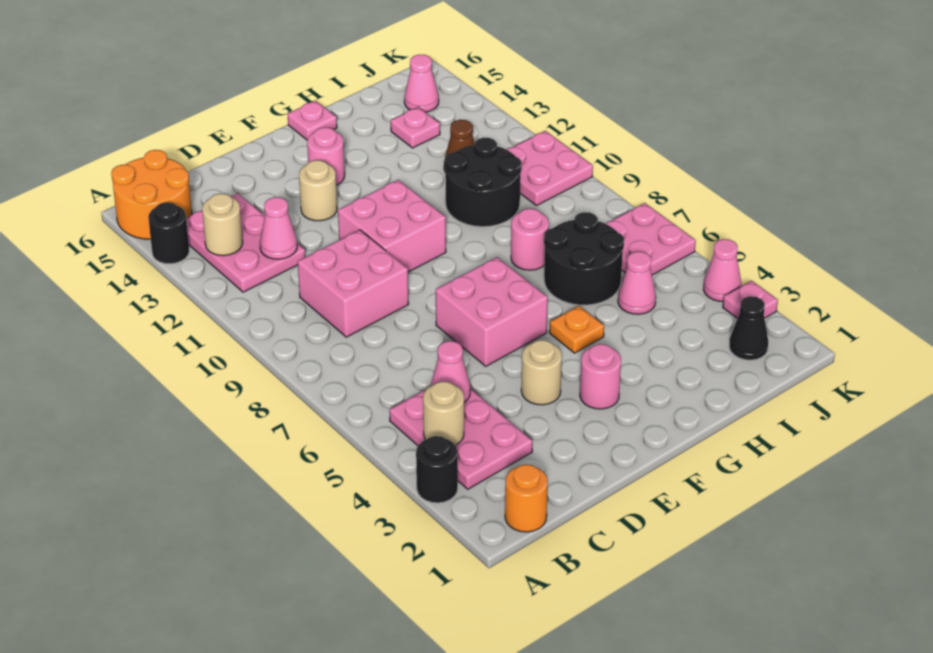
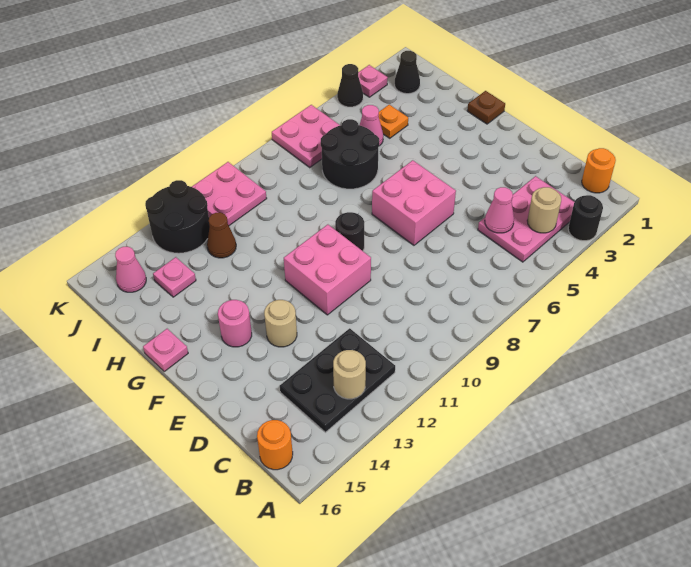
black round brick A14 level 1 -> black round brick F9 level 1
orange round brick A15:B16 level 1 -> orange round brick B16 level 1
pink plate B12:C14 level 1 -> black plate B12:C14 level 1
pink brick C9:D10 level 1 -> none
pink cone C12 level 2 -> none
tan round brick E4 level 1 -> none
pink round brick F3 level 1 -> none
none -> brown plate G1 level 1
orange plate G5 level 1 -> orange plate I4 level 1
pink round brick H8 level 1 -> none
black round brick H10:I11 level 1 -> black round brick J12:K13 level 1
pink cone K4 level 1 -> black cone K4 level 1

